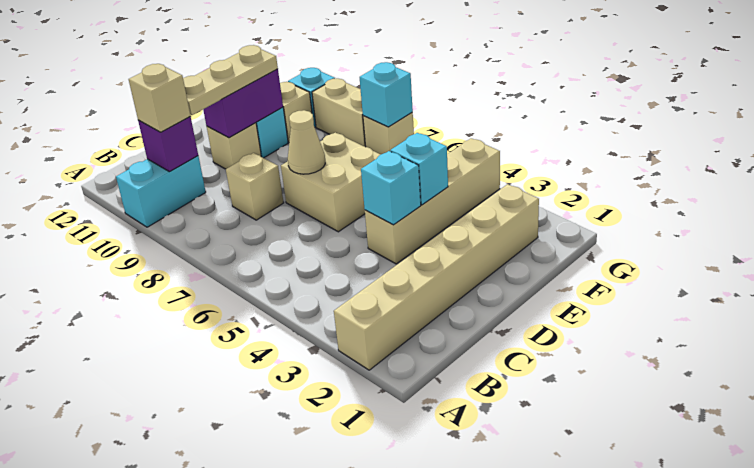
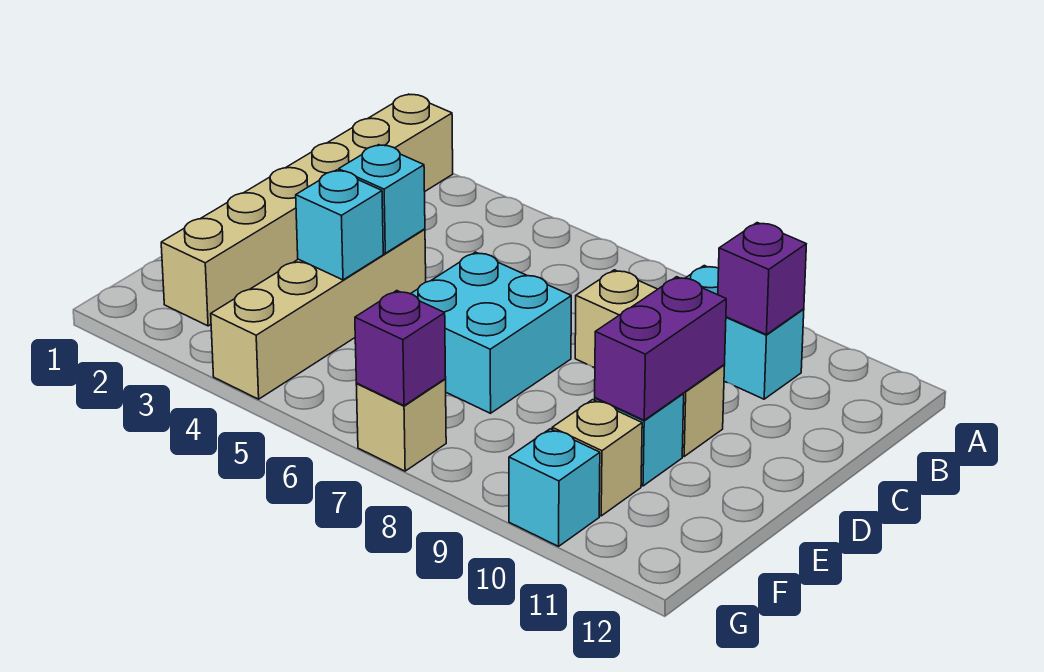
cyan brick A10:B10 level 1 -> cyan brick B9:B10 level 1
tan brick B10 level 3 -> none
tan plate C10:E10 level 3 -> none
tan brick D6:E7 level 1 -> cyan brick D6:E7 level 1
tan cone D7 level 2 -> none
cyan brick G7 level 2 -> purple brick G7 level 2
tan brick G8:G9 level 1 -> none

